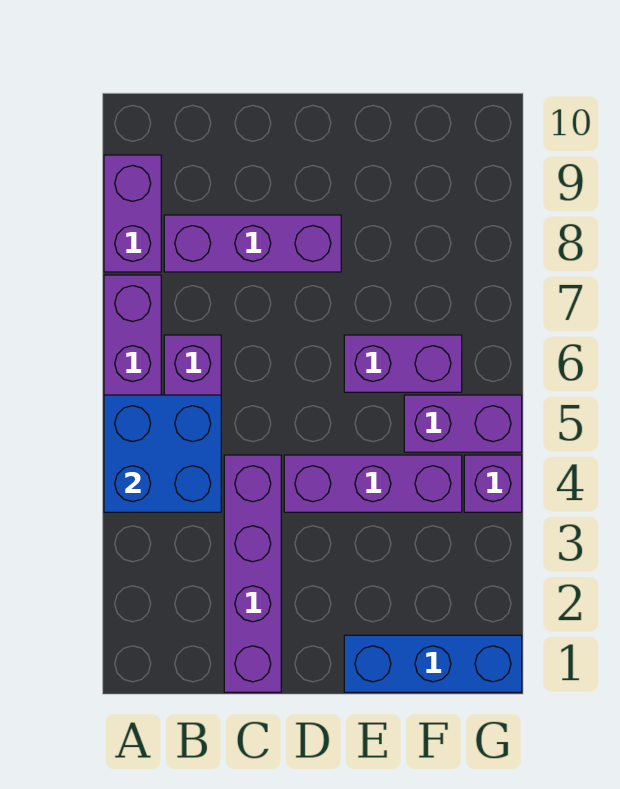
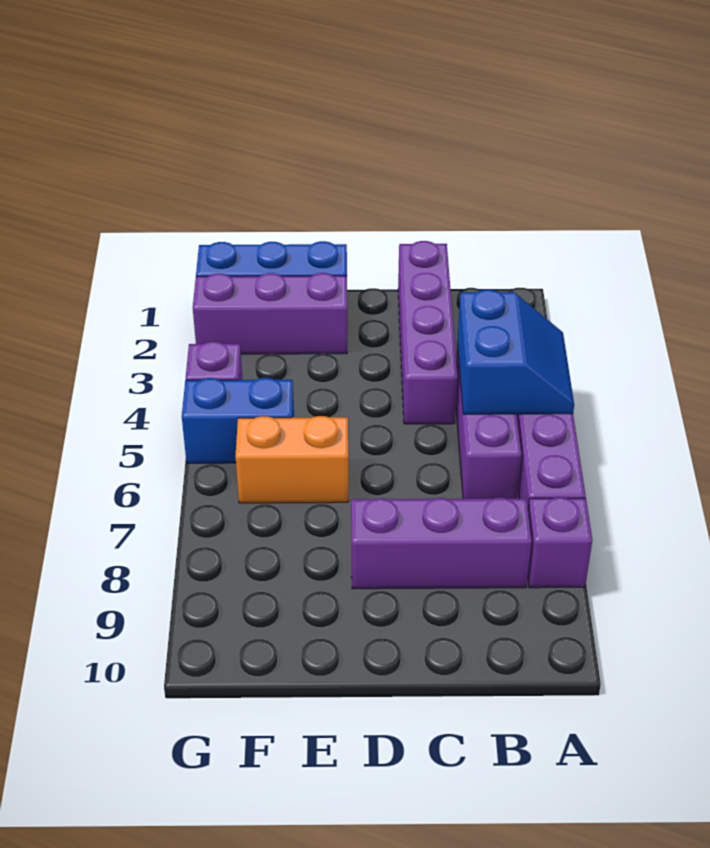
blue brick A4:B5 level 2 -> blue slope A4:B5 level 2 top B
purple brick A8:A9 level 1 -> purple brick A8 level 1
purple brick D4:F4 level 1 -> purple brick E2:G2 level 1
purple brick E6:F6 level 1 -> orange brick E6:F6 level 1
purple brick F5:G5 level 1 -> blue brick F5:G5 level 1

